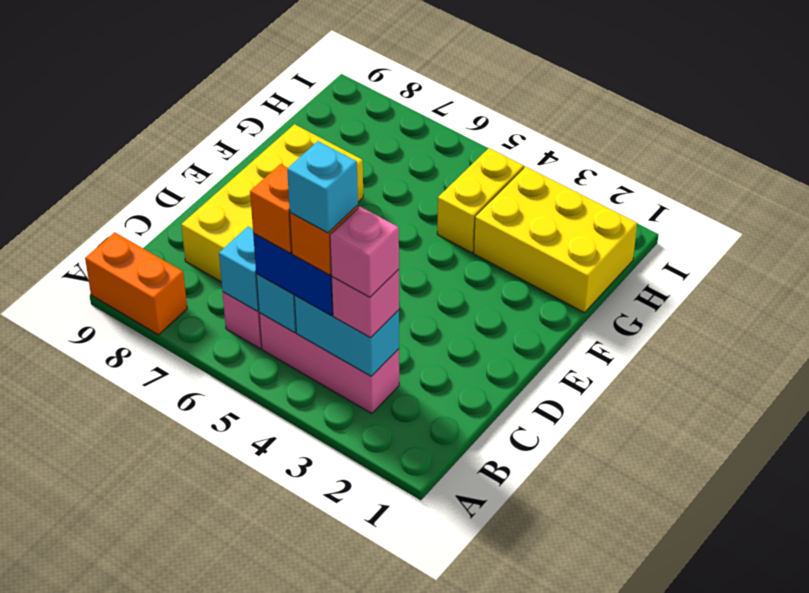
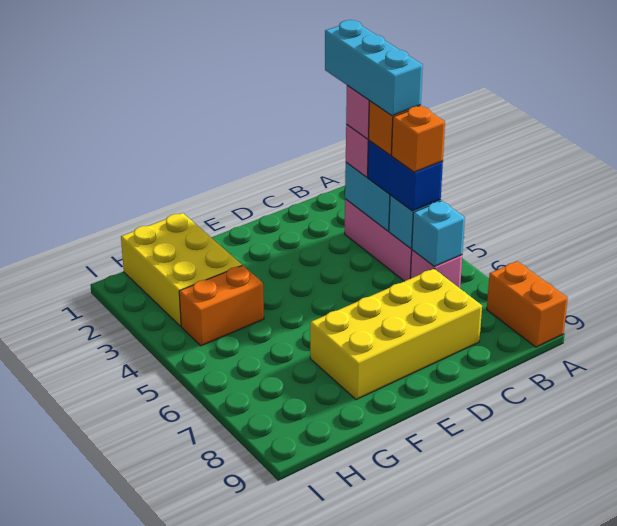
cyan brick B4 level 5 -> cyan brick B2:B4 level 5
yellow brick G4:H4 level 1 -> orange brick G4:H4 level 1

